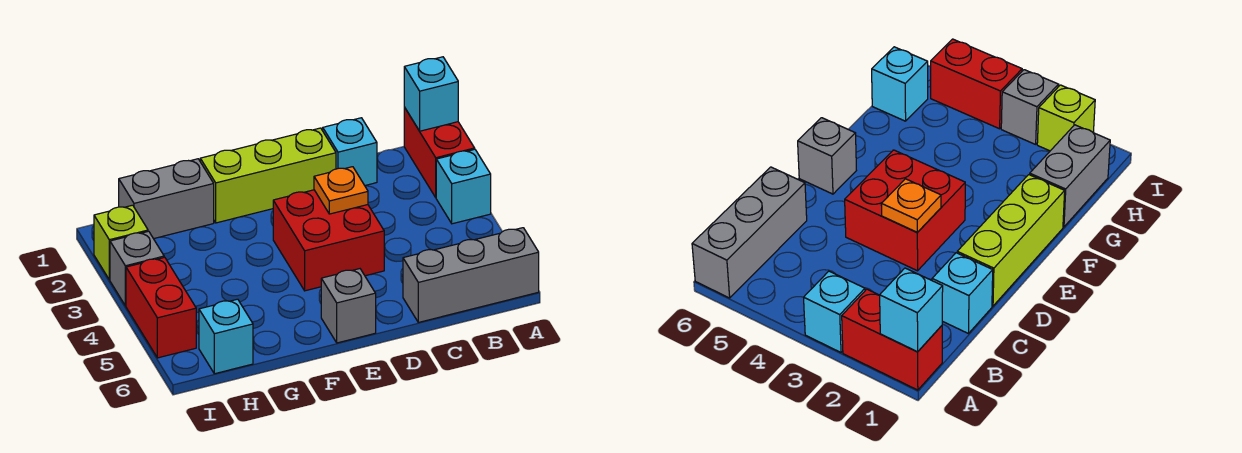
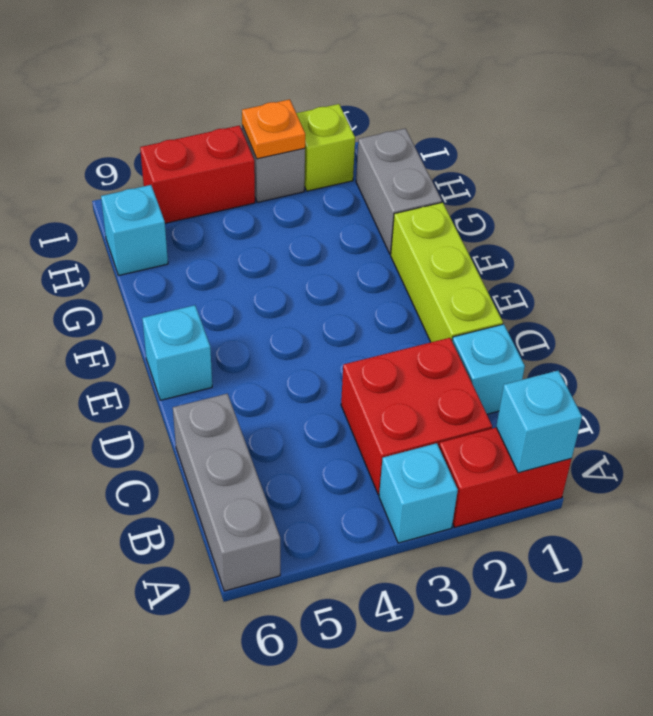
red brick D3:E4 level 1 -> red brick B2:C3 level 1
orange plate D3 level 2 -> orange plate I3 level 2
grey brick E6 level 1 -> cyan brick E6 level 1

